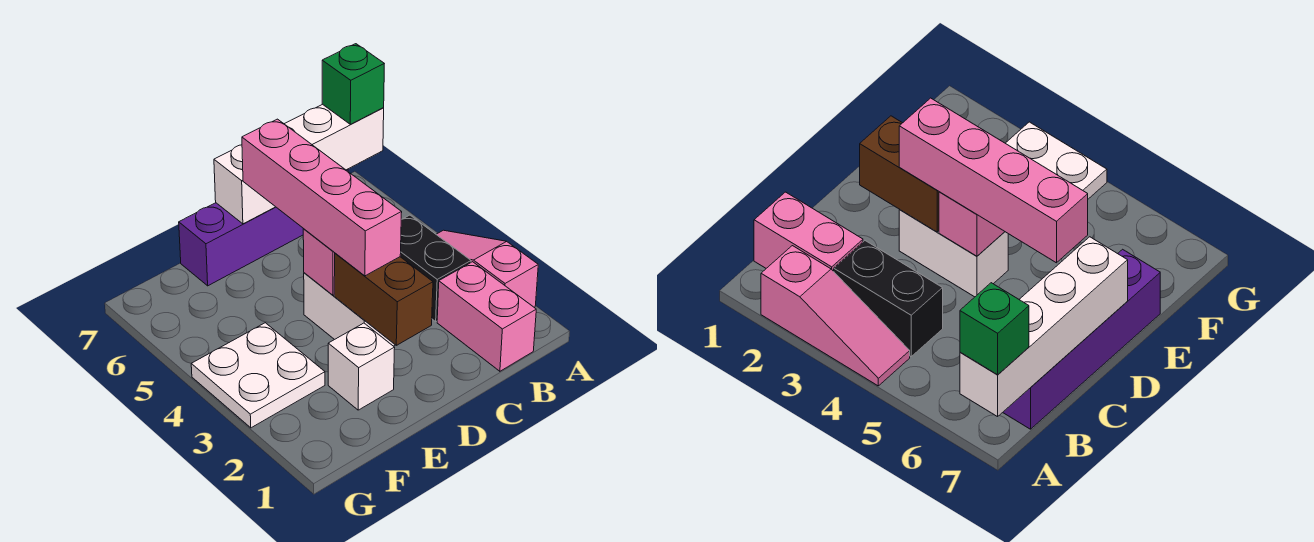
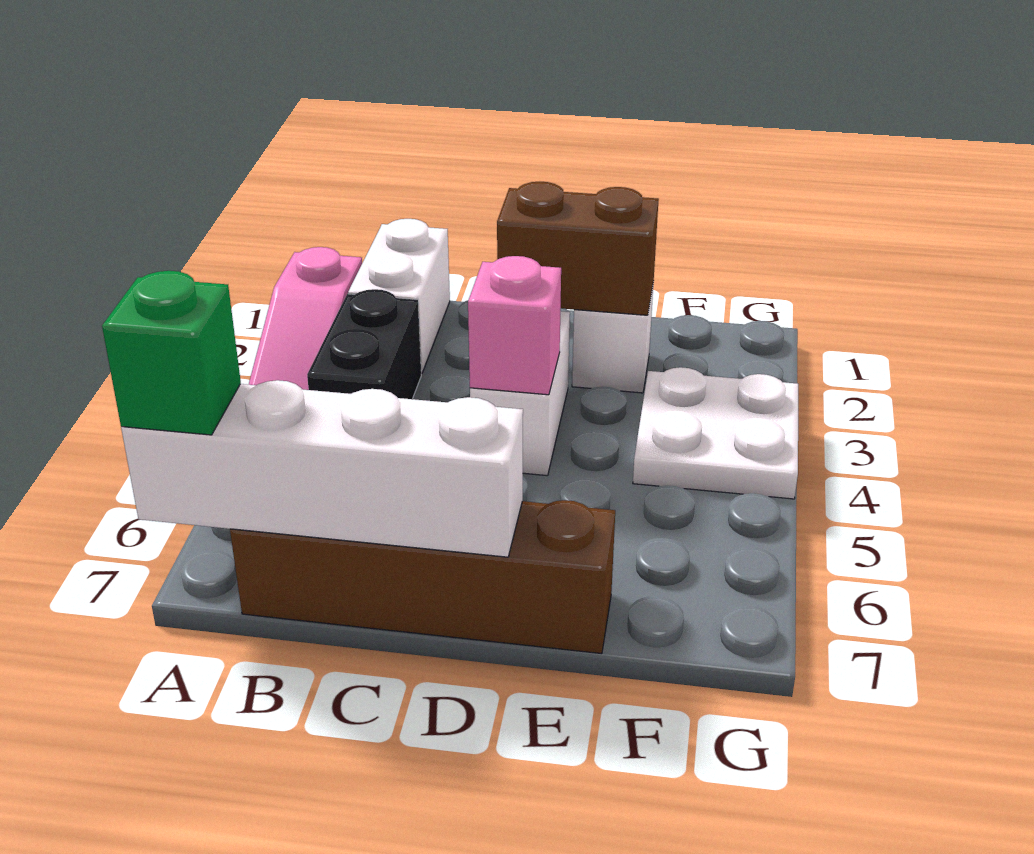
pink brick B1:B2 level 1 -> white brick B1:B2 level 1
purple brick B7:E7 level 1 -> brown brick B7:E7 level 1
brown brick D2:D3 level 2 -> brown brick D2:E2 level 2
pink brick D3:D6 level 3 -> none

